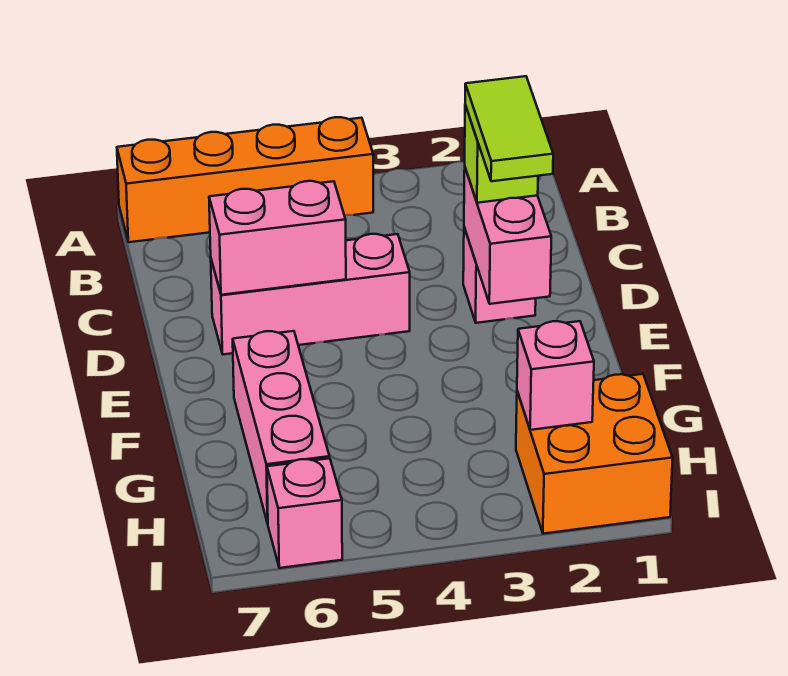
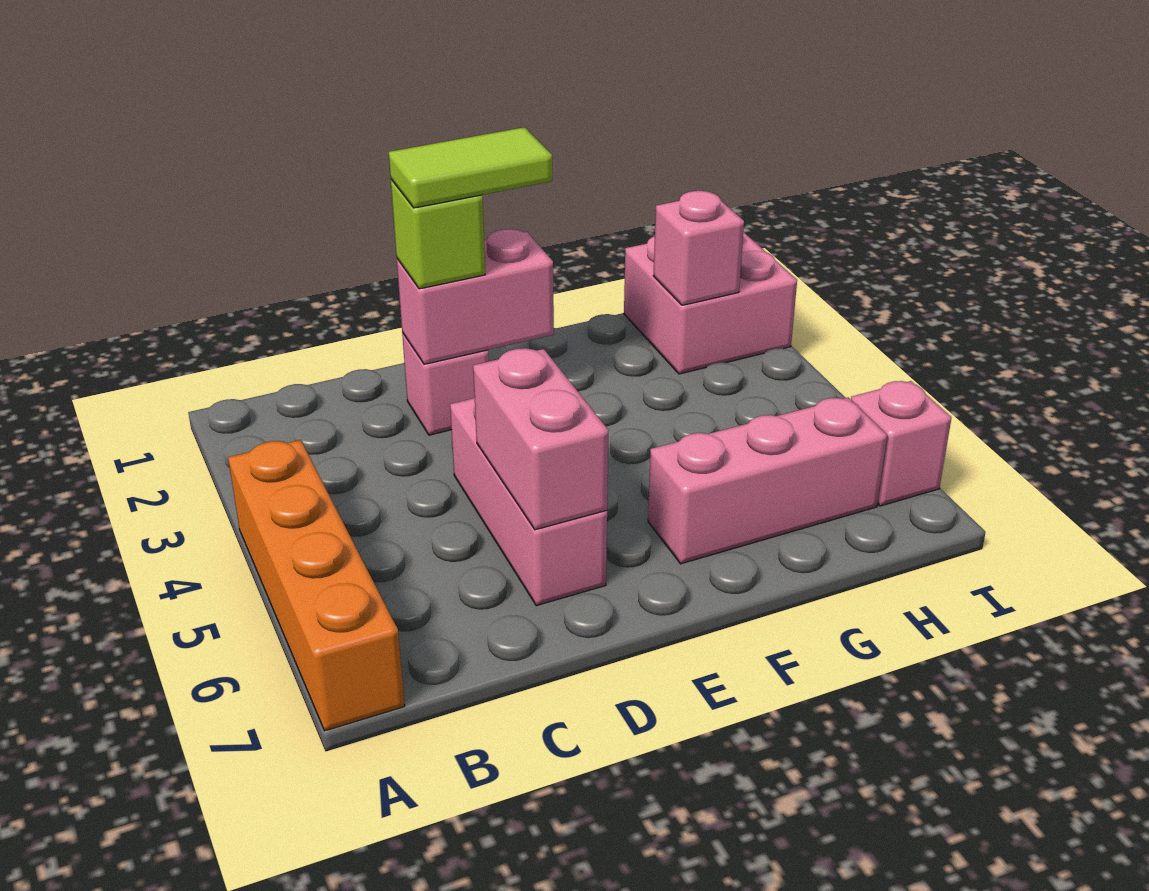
orange brick H1:I2 level 1 -> pink brick H1:I2 level 1

